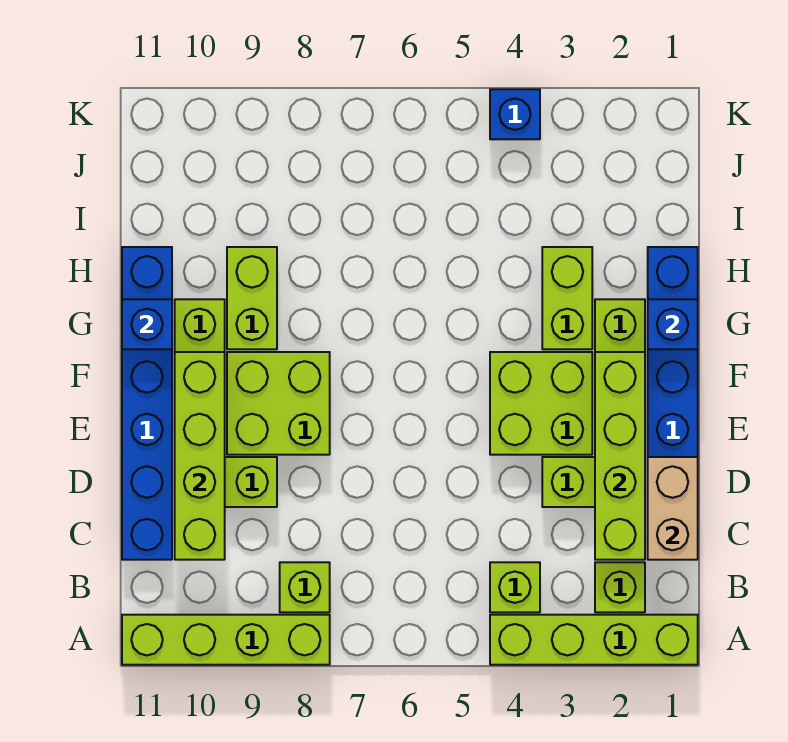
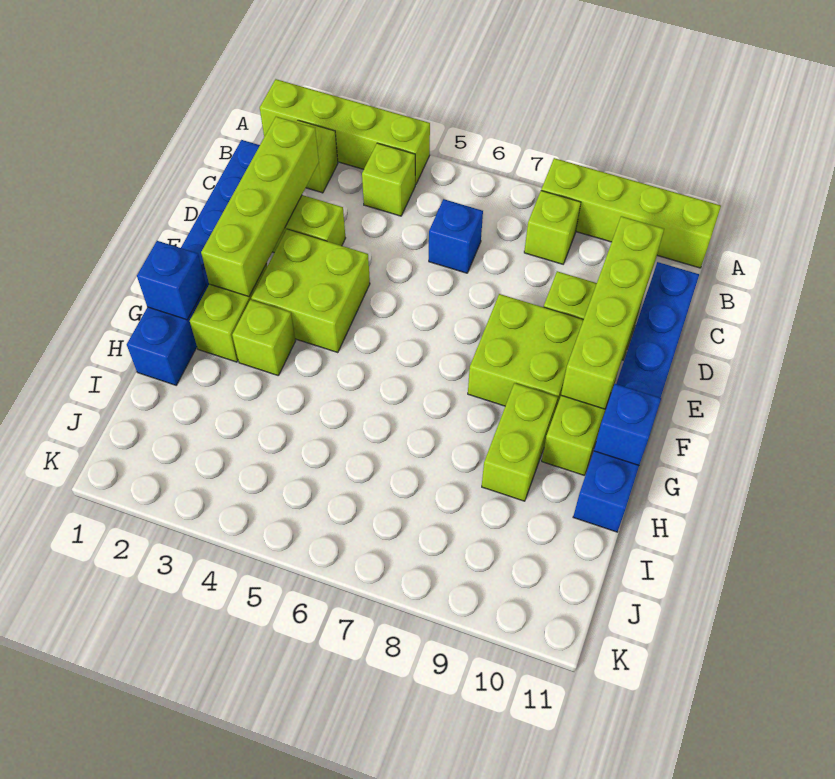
tan brick C1:D1 level 2 -> none
lime brick G3:H3 level 1 -> lime brick G3 level 1
blue brick K4 level 1 -> blue brick C6 level 1

